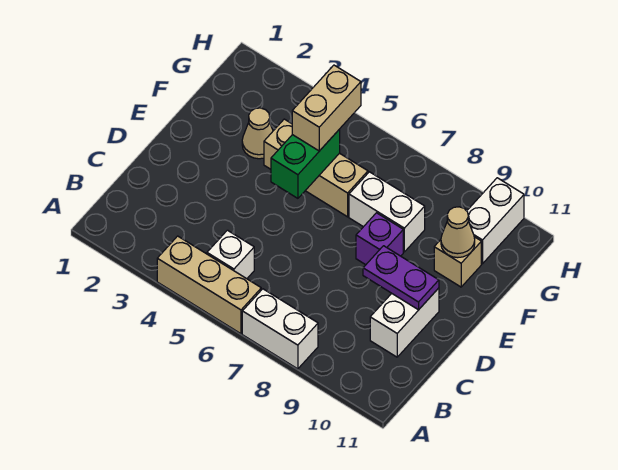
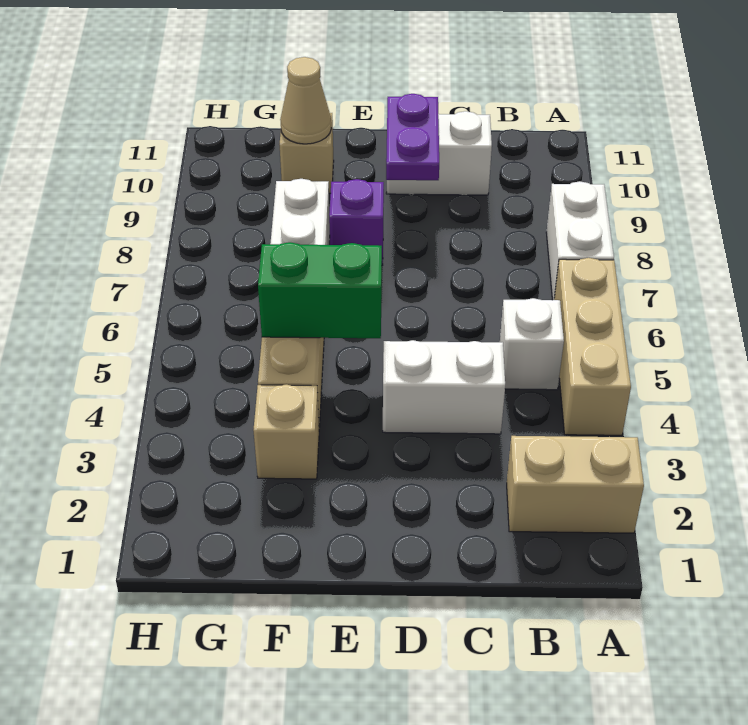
tan cone F3 level 1 -> tan brick F3 level 1
tan brick F5:G5 level 3 -> tan brick A2:B2 level 1
white brick G10:H10 level 1 -> white brick C4:D4 level 1

